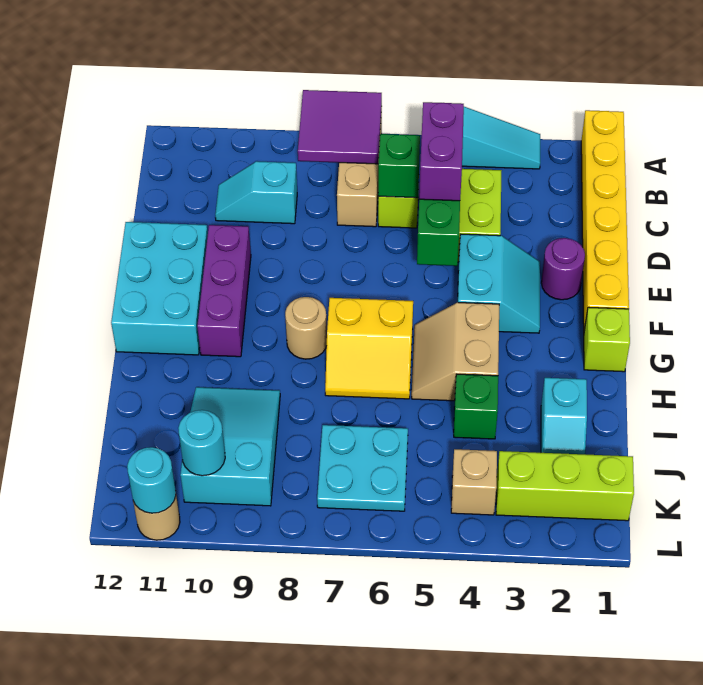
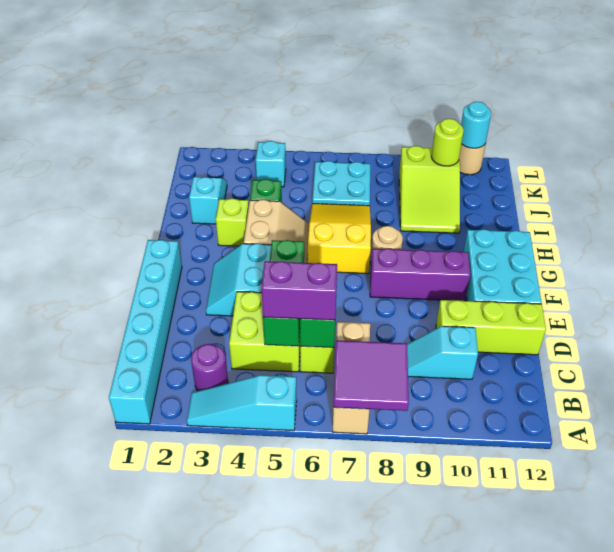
yellow brick A1:F1 level 1 -> cyan brick A1:F1 level 1
purple brick C5:D5 level 3 -> purple brick C5:C6 level 3
cyan slope C9:C10 level 1 top 9 -> cyan slope C9:C10 level 1 top 10
purple round brick E2 level 1 -> purple round brick B3 level 1
purple brick E10:G10 level 1 -> purple brick F8:F10 level 1
lime brick G1 level 1 -> lime brick H3 level 1
yellow slope G6:H7 level 1 top G -> yellow slope G6:I7 level 1 top G
cyan slope I9:K10 level 1 top K -> lime slope I9:K10 level 1 top K
lime brick K1:K3 level 1 -> lime brick D10:D12 level 1
tan brick K4 level 1 -> cyan brick K4 level 1
cyan round brick K10 level 2 -> lime round brick K10 level 2

